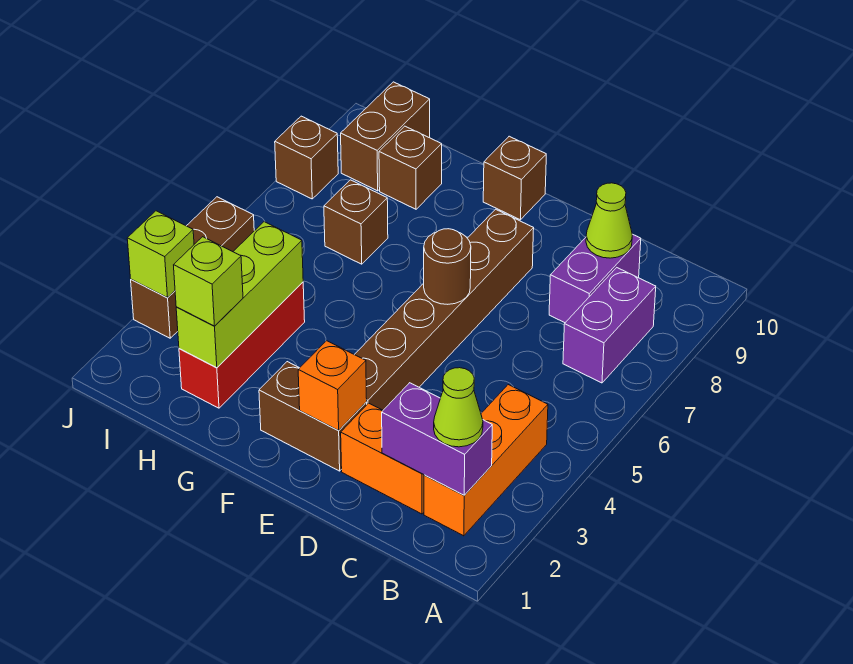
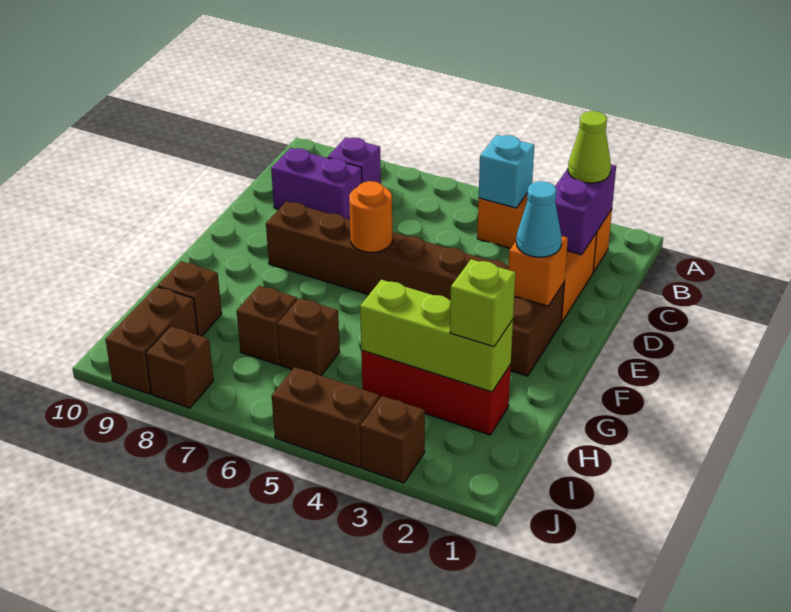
none -> cyan brick B4 level 2
purple brick B7:B8 level 1 -> purple brick B8 level 1
lime cone C9 level 2 -> none
none -> cyan cone E2 level 3
brown round brick E6 level 2 -> orange round brick E6 level 2
brown brick F10 level 1 -> brown brick H6 level 1
brown brick I9:I10 level 1 -> brown brick I9:J9 level 1
lime brick J3 level 2 -> none

